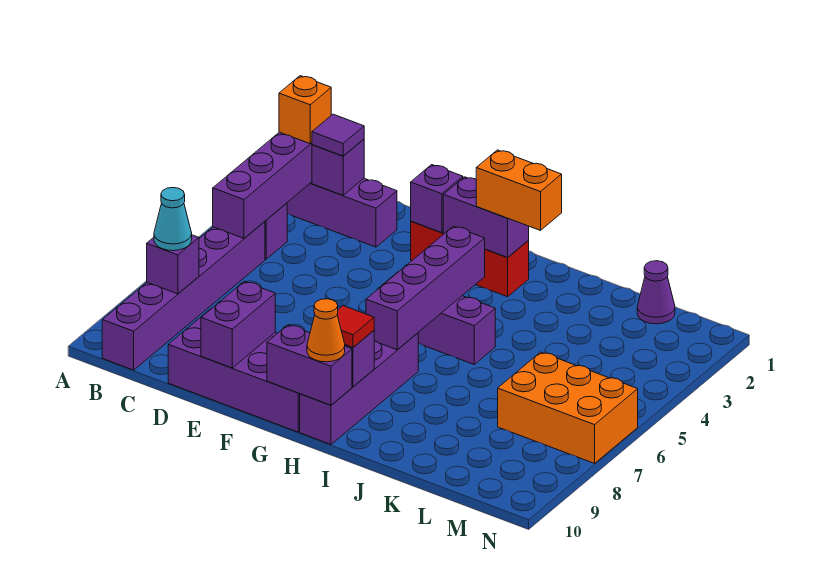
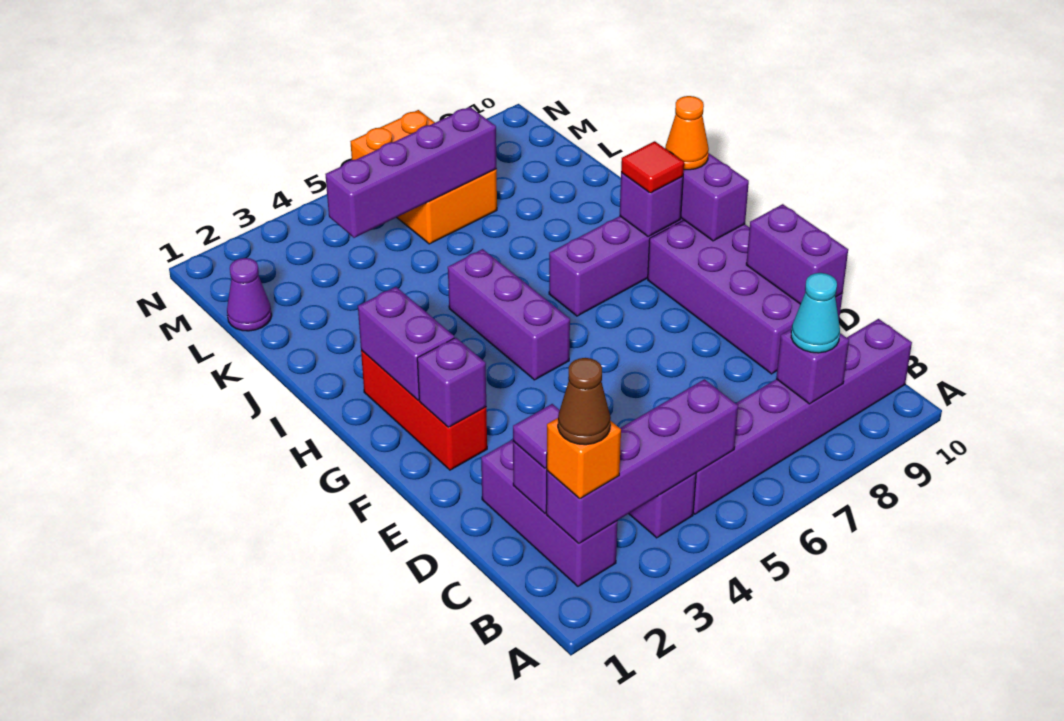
none -> brown cone B2 level 4
purple brick E9:E10 level 2 -> purple brick D10:E10 level 2
orange brick H2:I2 level 3 -> none
purple brick H4:H7 level 2 -> purple brick L4:L7 level 2

